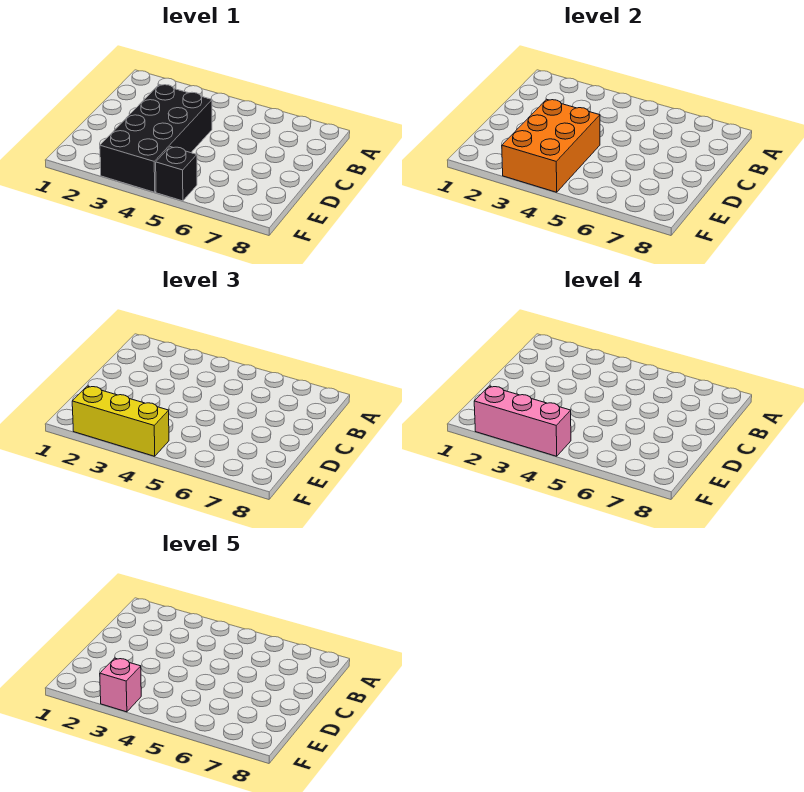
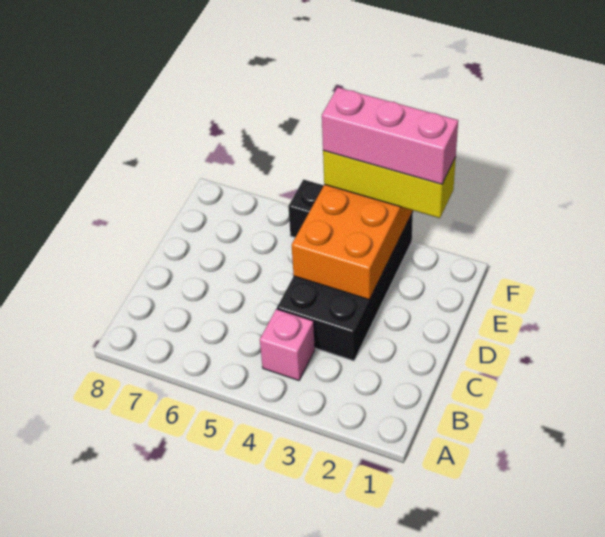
pink brick F3 level 5 -> pink brick B4 level 1

